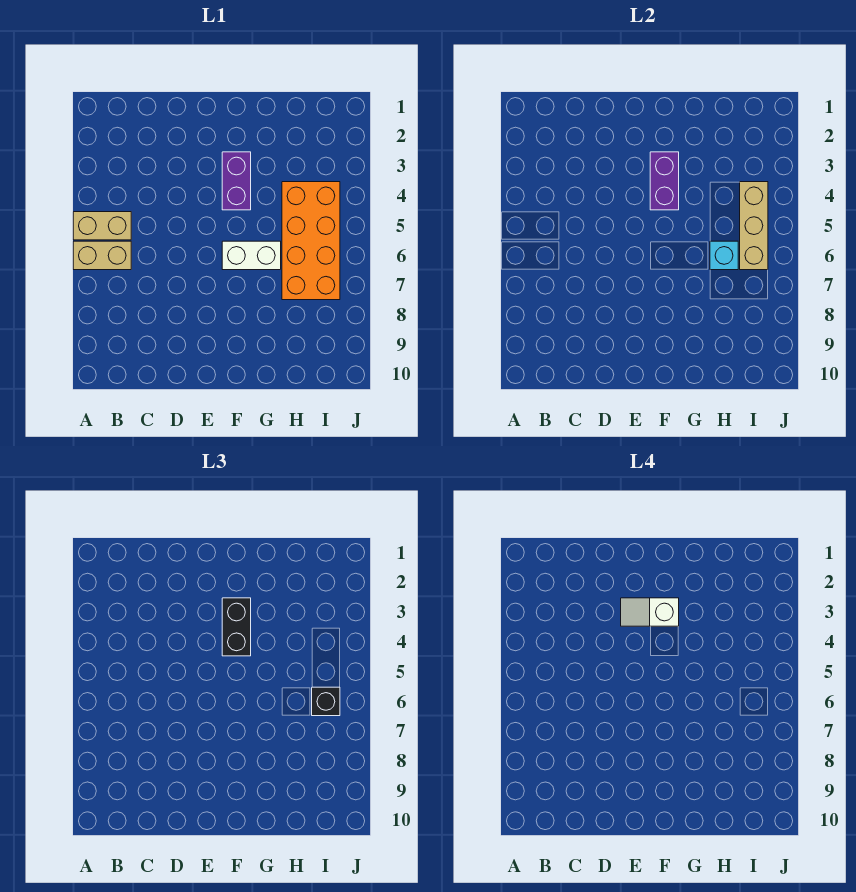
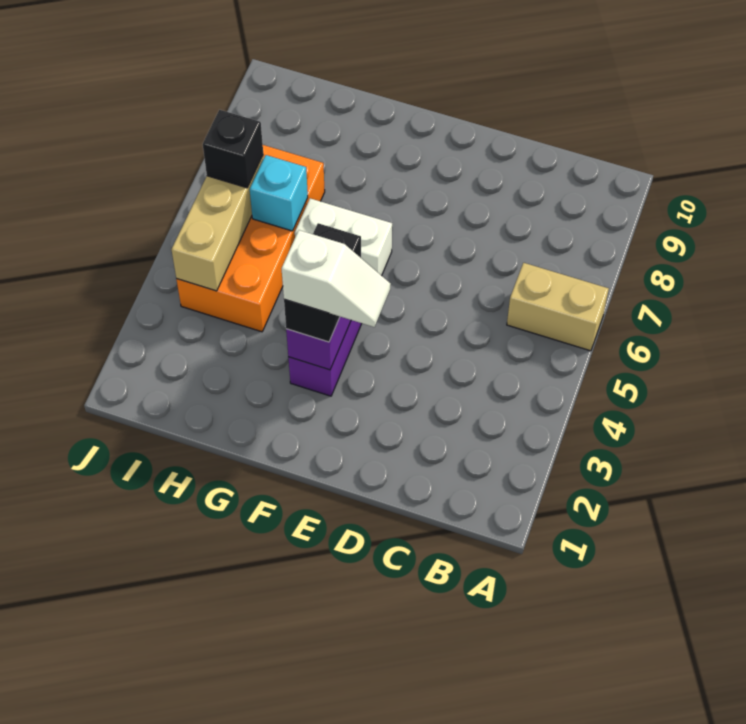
tan brick A5:B5 level 1 -> none

